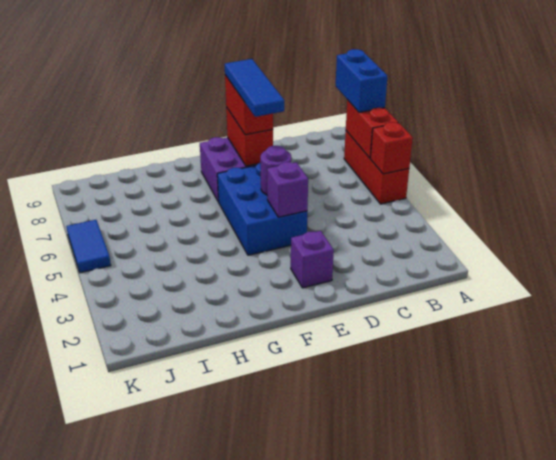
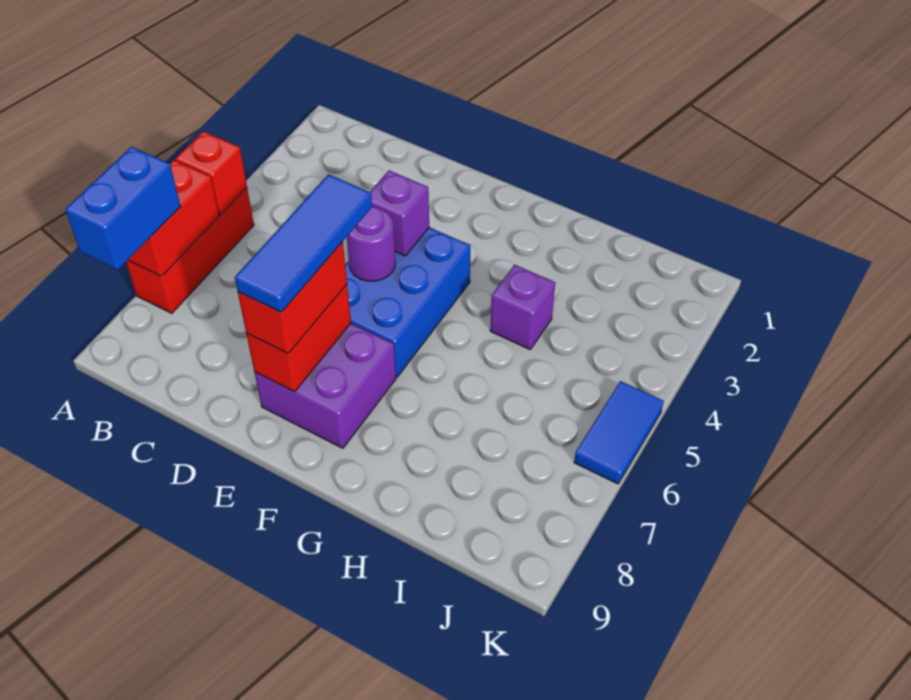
purple brick E2 level 1 -> purple brick H4 level 1

